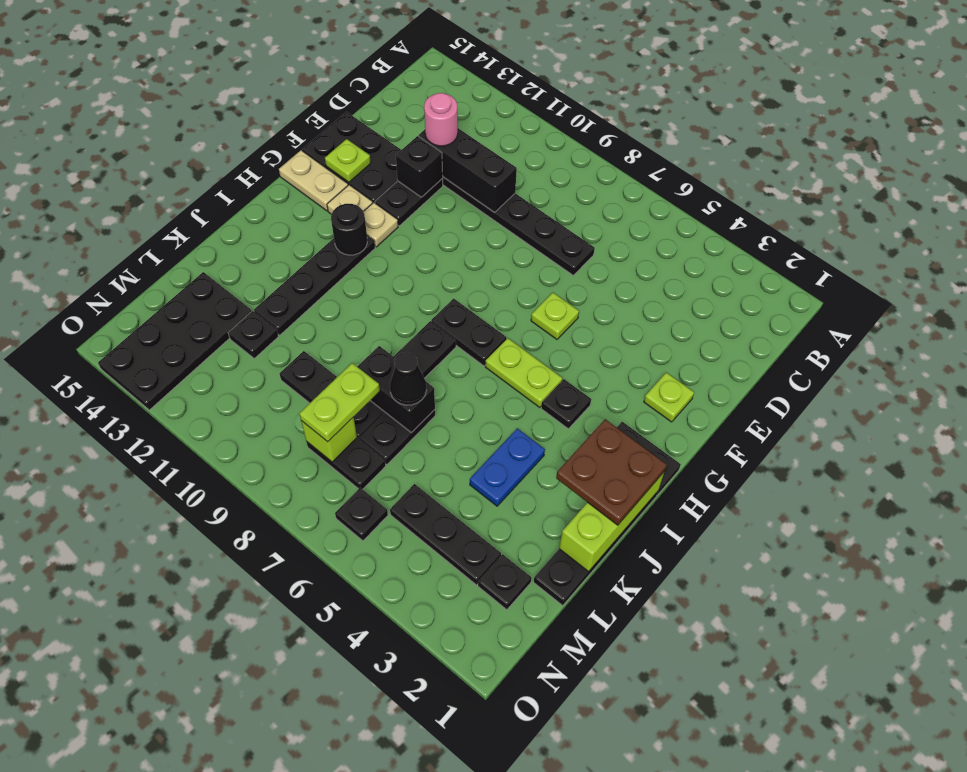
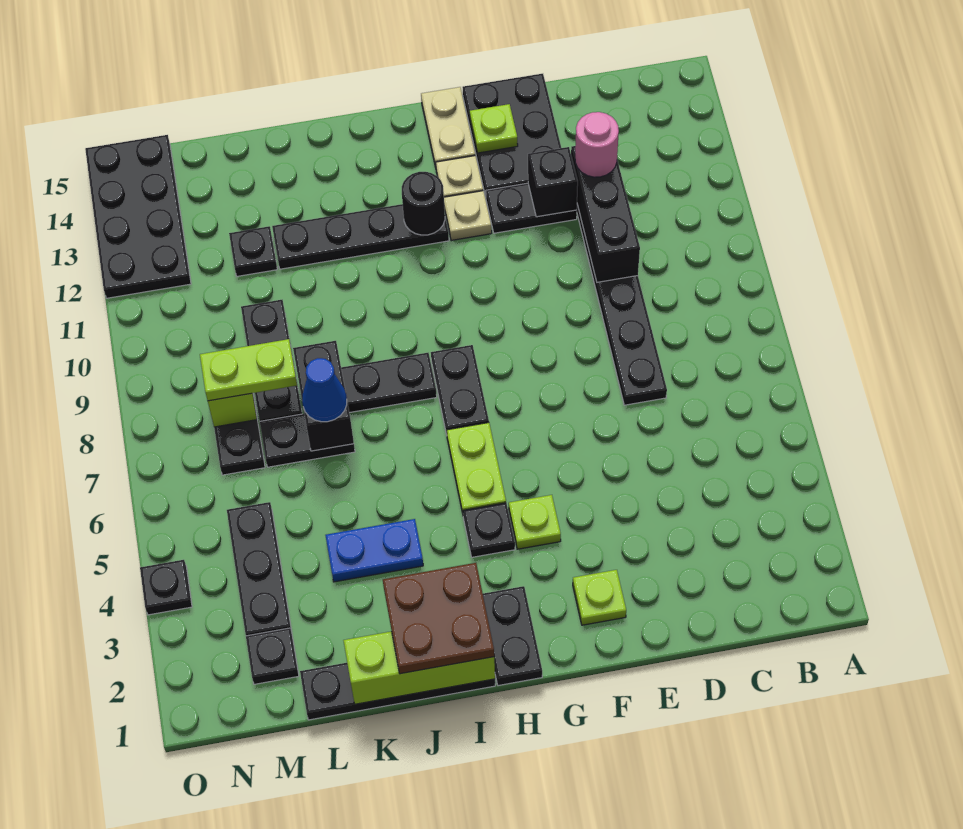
lime plate F6 level 1 -> lime plate G4 level 1
black cone K7 level 3 -> blue cone K7 level 3
black plate L13:O14 level 1 -> black plate N12:O15 level 1
black plate N6 level 1 -> black plate O4 level 1

